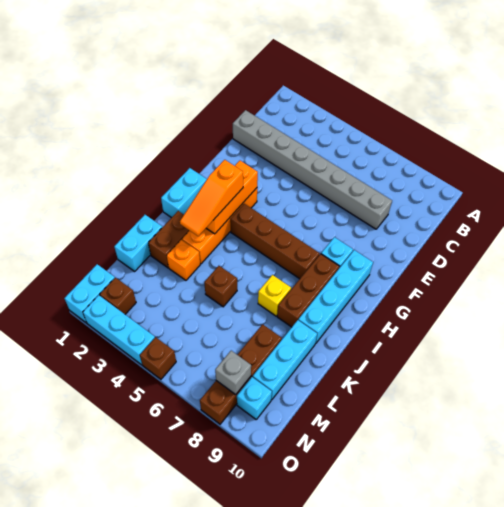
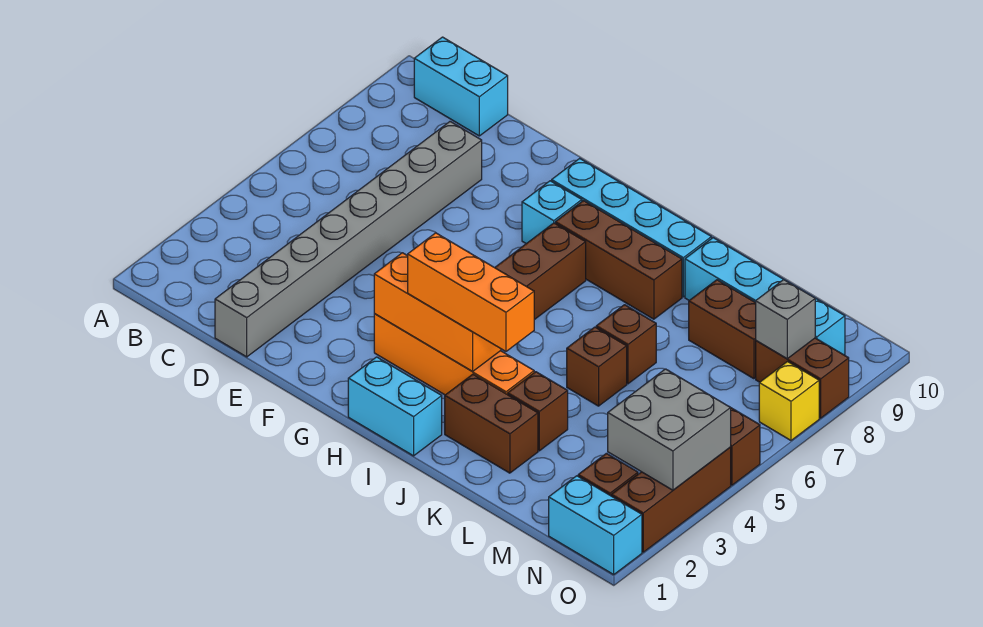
orange slope H3:J3 level 3 top H -> orange brick H3:J3 level 3
yellow brick J7 level 1 -> yellow brick O7 level 1
cyan brick K1:L1 level 1 -> cyan brick B10:C10 level 1
orange brick K3 level 1 -> brown brick K3 level 1
none -> brown brick K6 level 1
none -> grey brick N3:O4 level 2
cyan brick O2:O4 level 1 -> brown brick O2:O4 level 1

